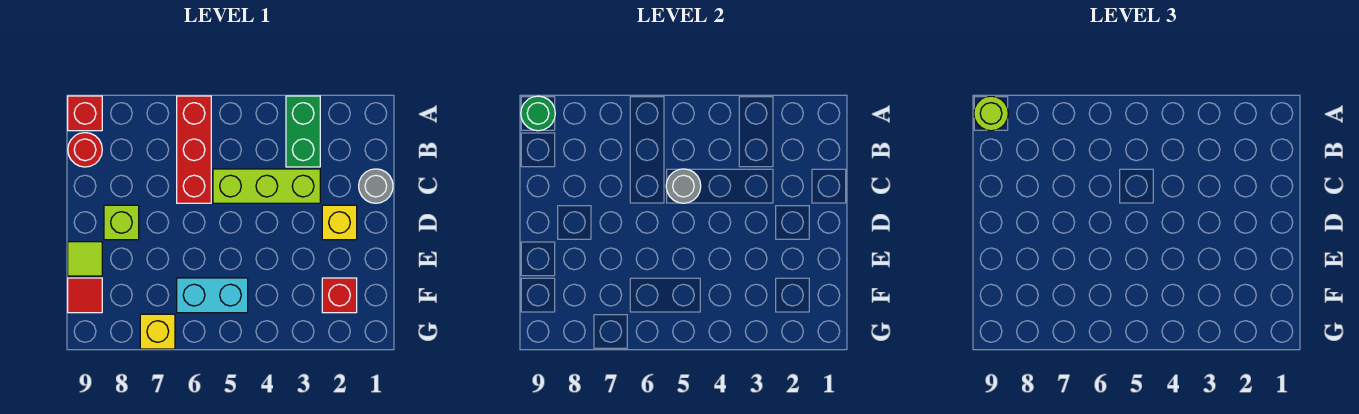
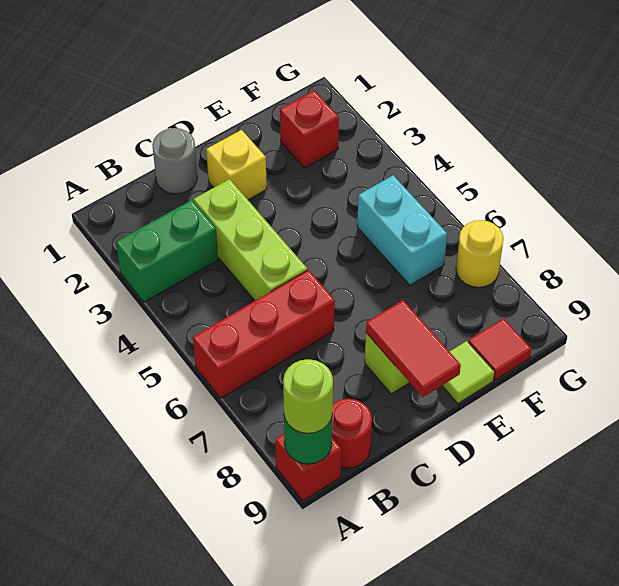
grey round brick C5 level 2 -> none
none -> red tile D8:D9 level 2
yellow brick G7 level 1 -> yellow round brick G7 level 1

